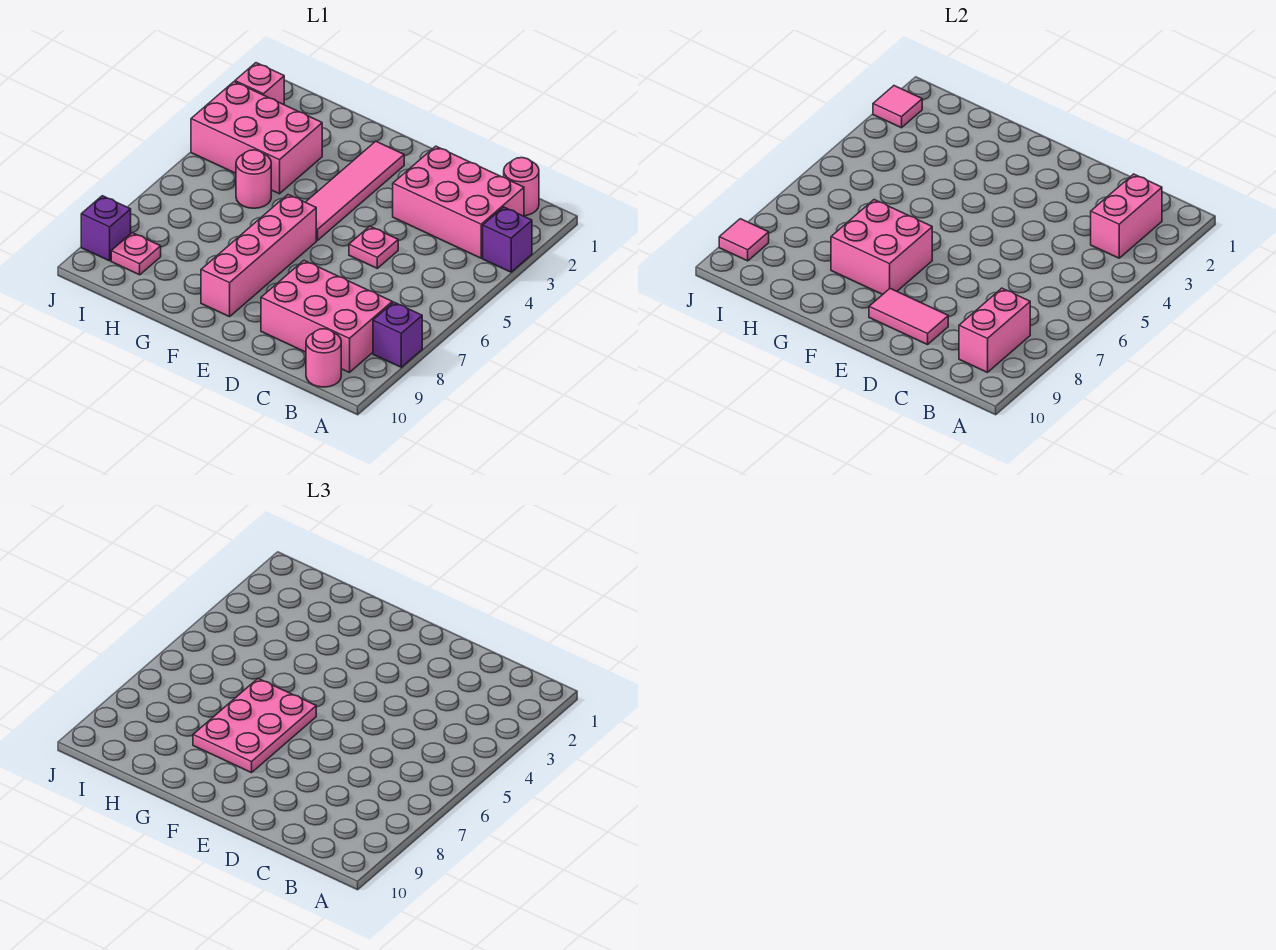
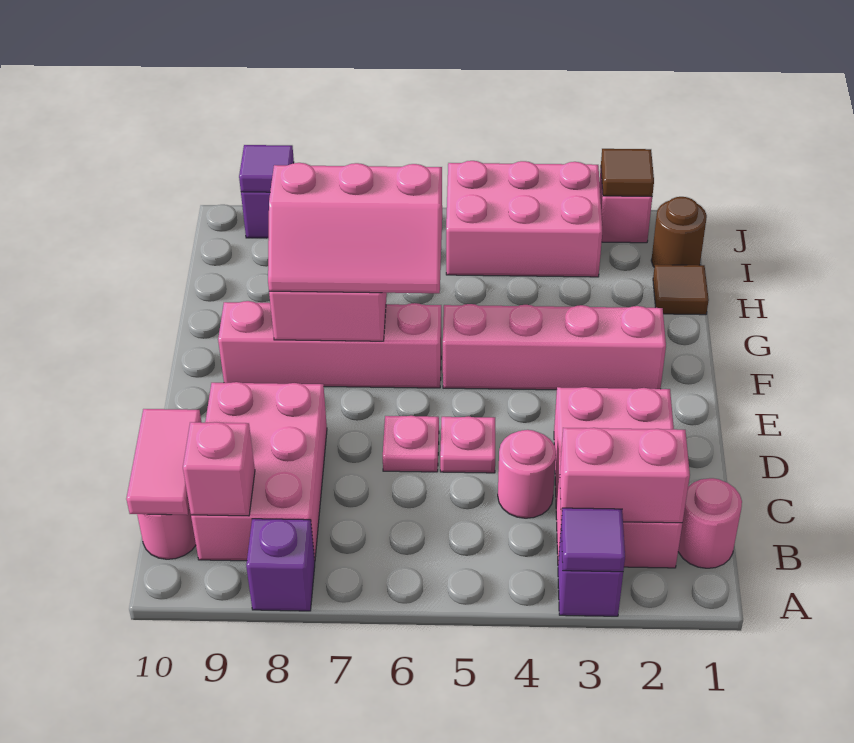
none -> purple tile A3 level 2
pink brick B8:B9 level 2 -> pink brick B9 level 2
pink tile D9:E9 level 2 -> pink tile B10:C10 level 2
pink tile F2:F5 level 1 -> pink brick F2:F5 level 1
pink plate F6:G8 level 3 -> pink slope F6:G8 level 3 top G
none -> brown tile H1 level 1
pink brick H3:J4 level 1 -> pink brick I3:J5 level 1
pink round brick H5 level 1 -> pink round brick C4 level 1
none -> brown round brick I1 level 1
pink plate I9 level 1 -> pink plate D6 level 1
pink tile J2 level 2 -> brown tile J2 level 2
pink tile J9 level 2 -> purple tile J9 level 2

